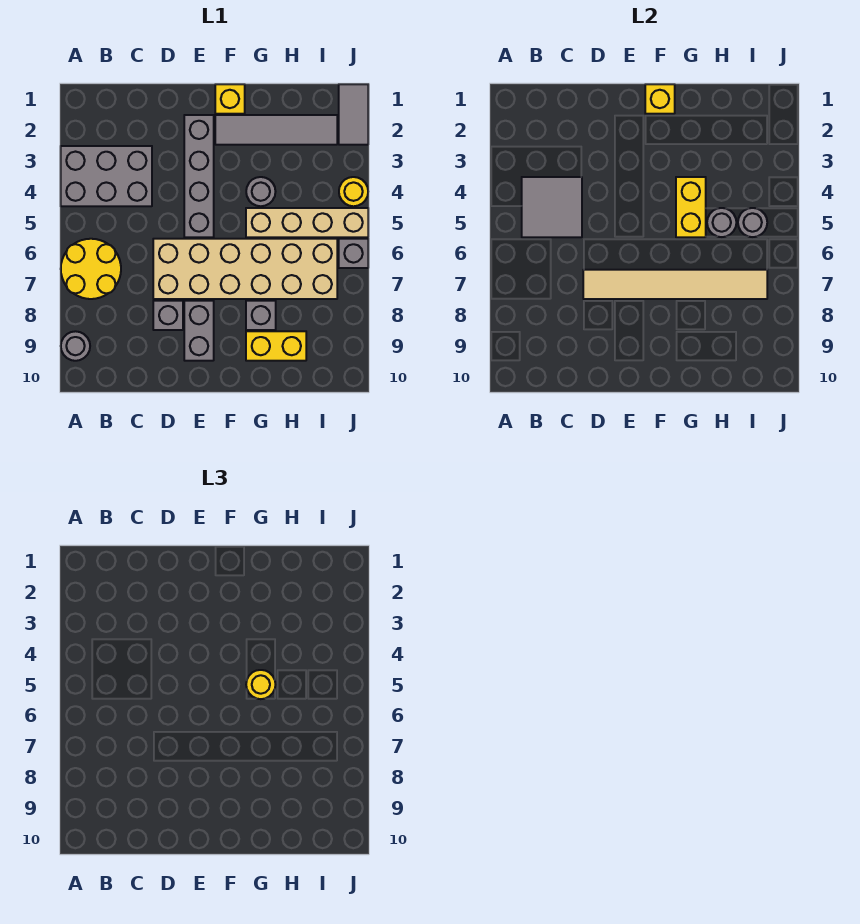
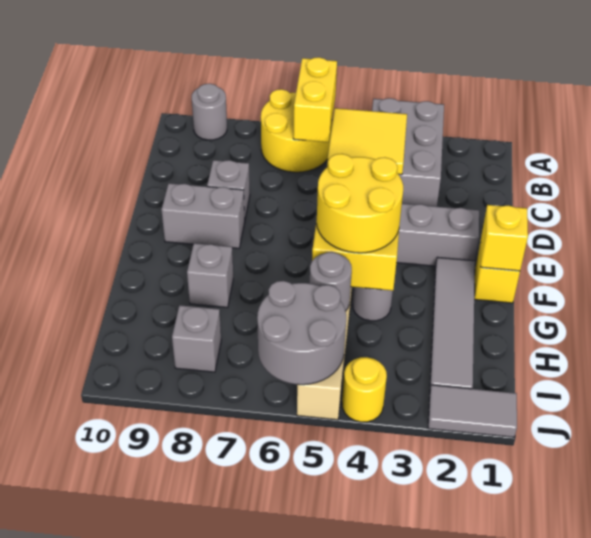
grey tile B4:C5 level 2 -> yellow tile B4:C5 level 2
tan brick D6:I7 level 1 -> none
tan tile D7:I7 level 2 -> none
yellow round brick G5 level 3 -> yellow round brick F4:G5 level 3
yellow brick G9:H9 level 1 -> yellow brick A6:B6 level 2
grey round brick I5 level 2 -> grey round brick I5:J6 level 2
grey brick J6 level 1 -> grey brick I8 level 1

